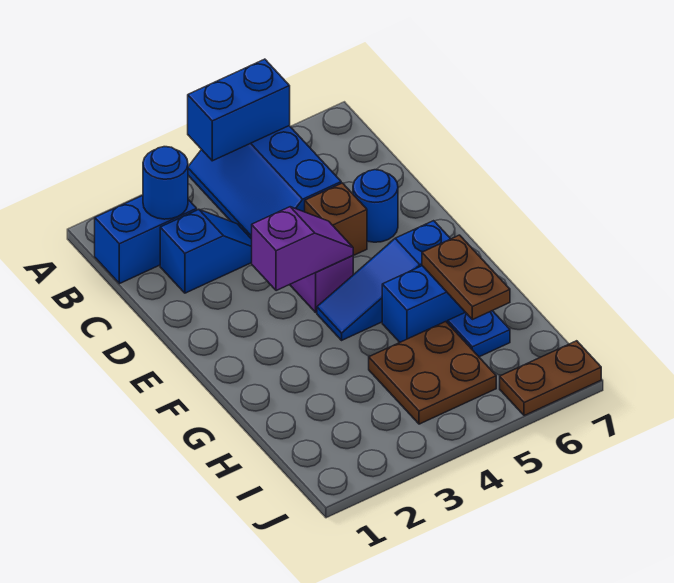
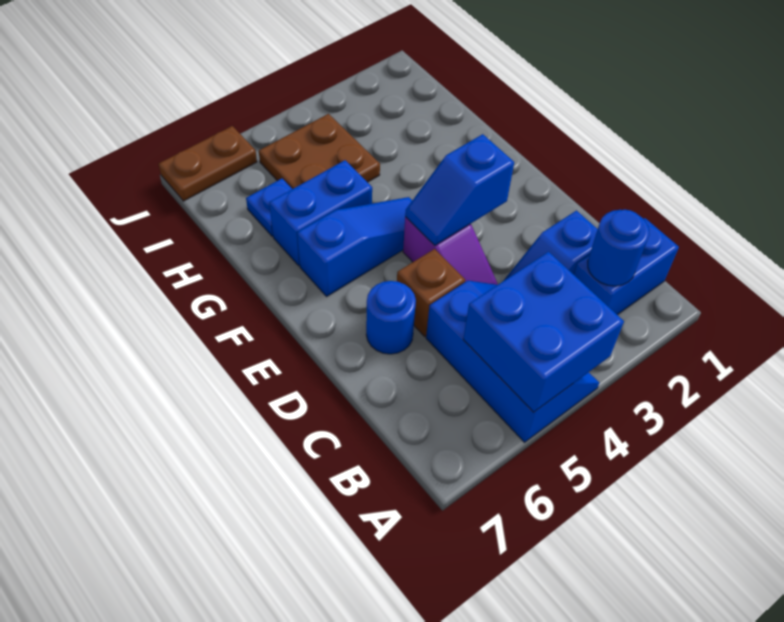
blue brick A4:A5 level 2 -> blue brick A4:B5 level 2
purple slope E3:E4 level 2 top 3 -> blue slope E3:E4 level 2 top 3
brown plate G6:H6 level 2 -> none

